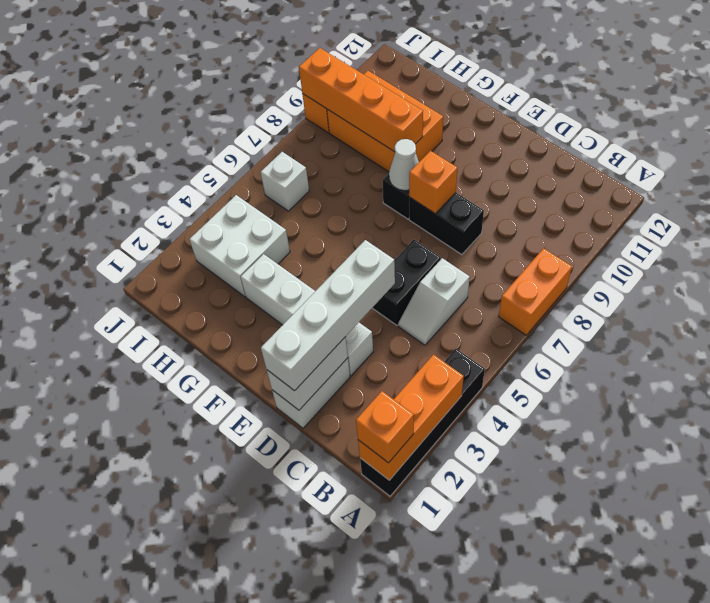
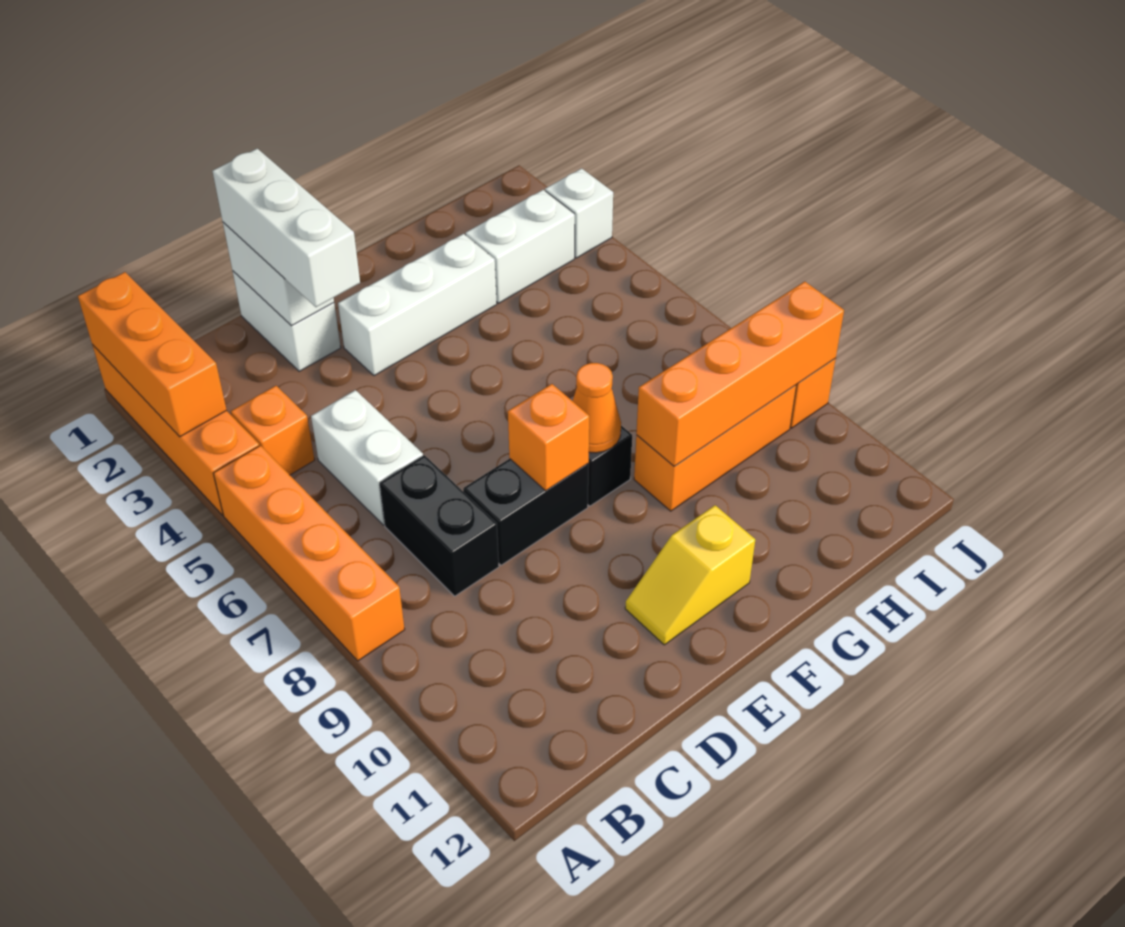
black brick A1:A4 level 1 -> orange brick A1:A4 level 1
orange brick A1 level 3 -> orange brick B4 level 1
orange brick A7:A8 level 1 -> orange brick A5:A8 level 1
white slope C5:C6 level 1 top 6 -> white brick C5:C6 level 1
white brick D1:D4 level 3 -> white brick D1:D3 level 3
white brick D3:G3 level 1 -> white brick E3:G3 level 1
black brick D5:D6 level 1 -> black brick C7:C8 level 1
none -> yellow slope E11:F11 level 1 top F
white cone F8 level 2 -> orange cone F8 level 2
orange brick G9:I10 level 1 -> orange brick G9:I9 level 1
white brick H3:I4 level 1 -> white brick H3:I3 level 1
white brick I6 level 1 -> white brick J3 level 1

